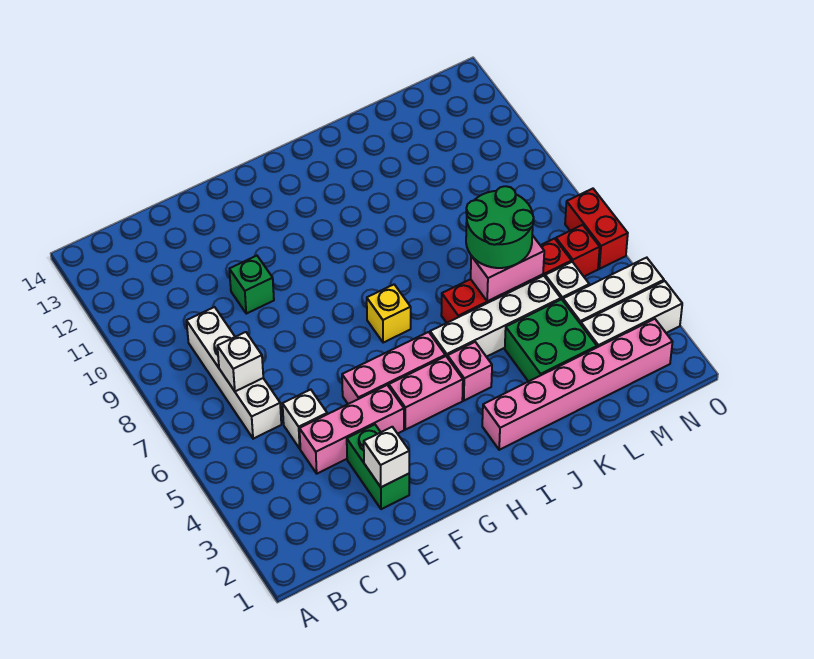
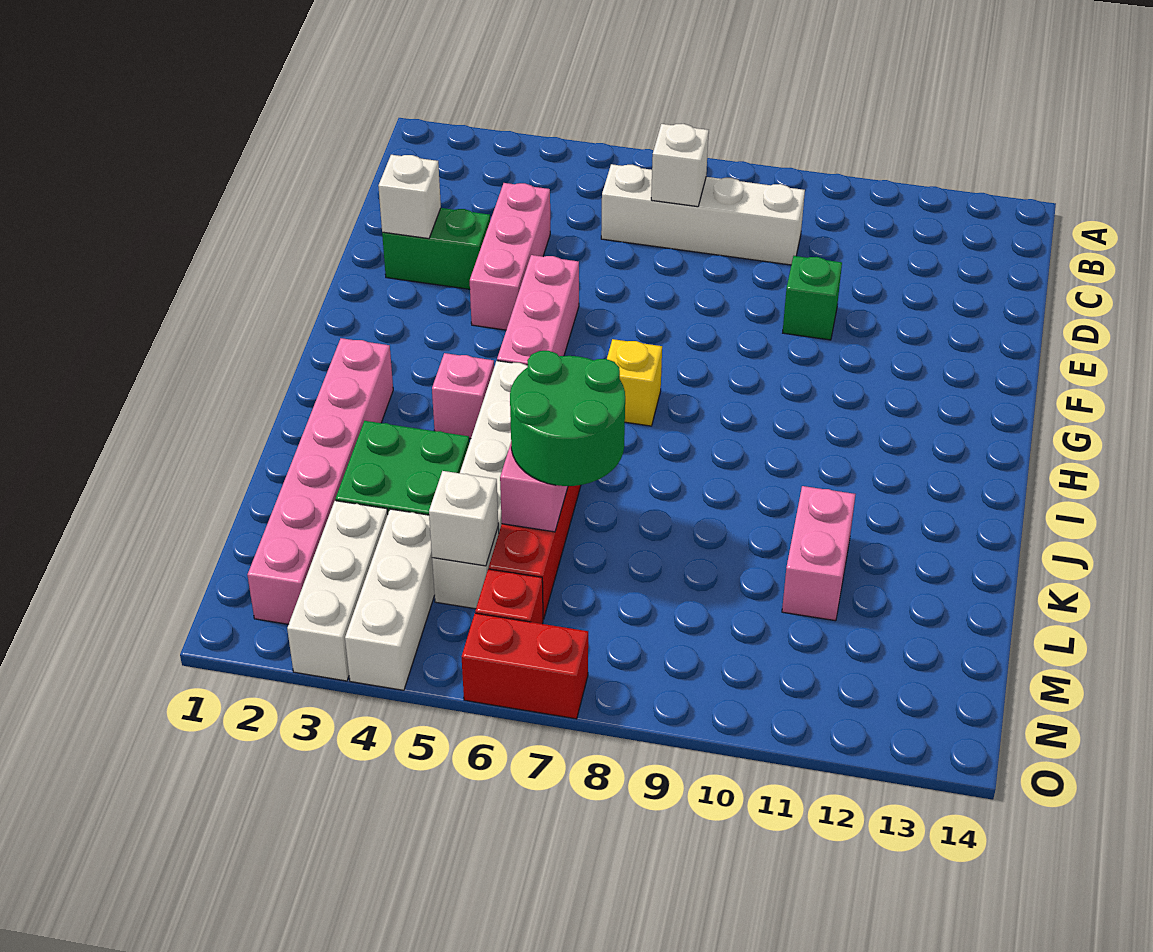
white brick D5 level 1 -> white brick M5 level 2
pink brick G4:H4 level 1 -> pink brick K11:L11 level 1

